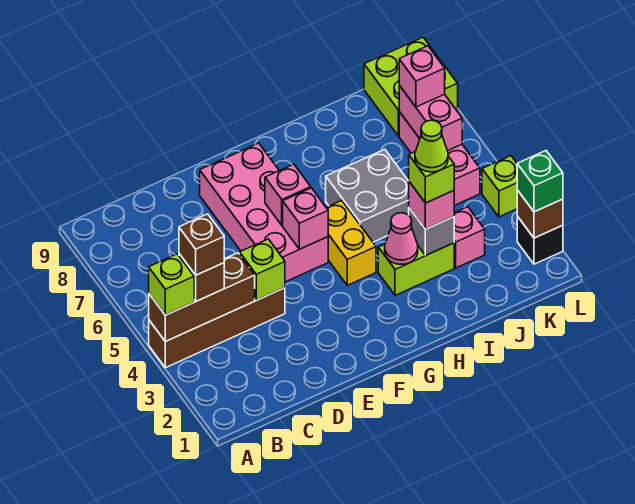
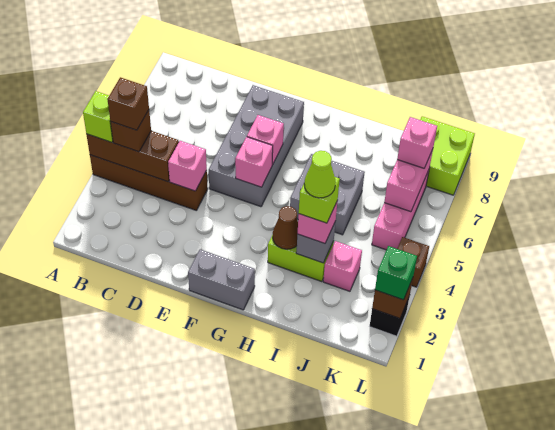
lime brick D4 level 2 -> pink brick D4 level 2
pink brick E5:F8 level 1 -> grey brick E5:F8 level 1
none -> grey brick F1:G1 level 1
yellow brick G4:G5 level 1 -> none
pink cone H3 level 2 -> brown cone H3 level 2
lime brick L4 level 1 -> brown brick L4 level 1

